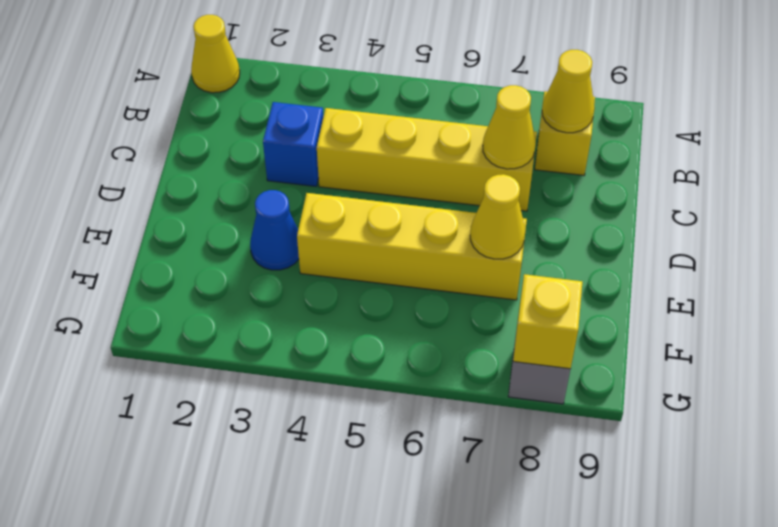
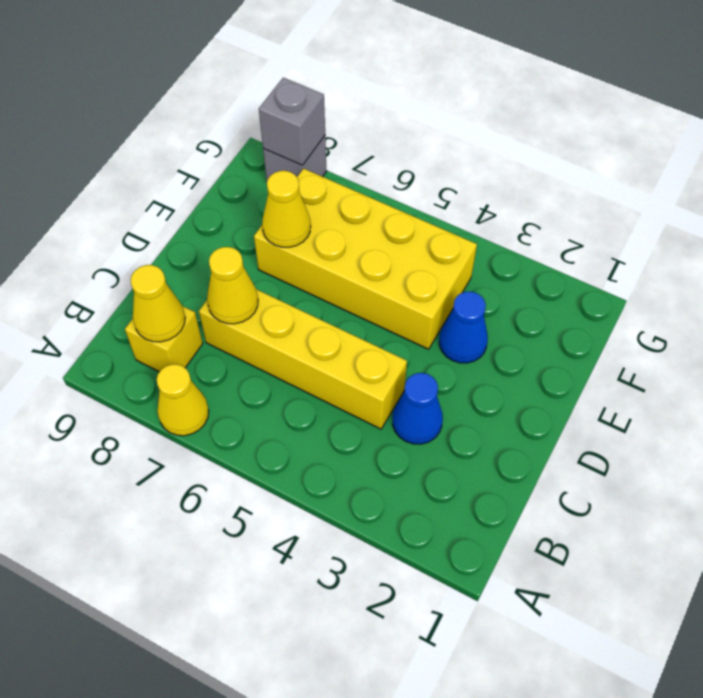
yellow cone A1 level 1 -> yellow cone A7 level 1
blue brick C3 level 1 -> blue cone C3 level 1
yellow brick E4:E7 level 1 -> yellow brick E4:F7 level 1
yellow brick G8 level 2 -> grey brick G8 level 2

